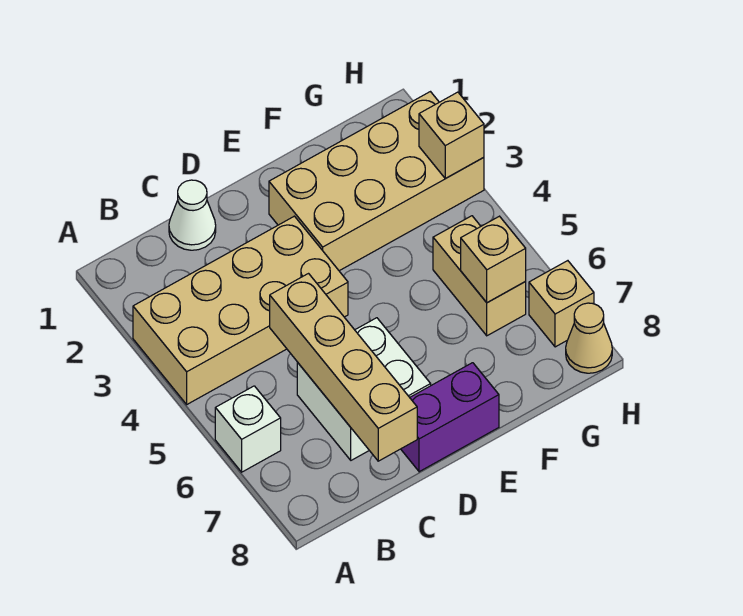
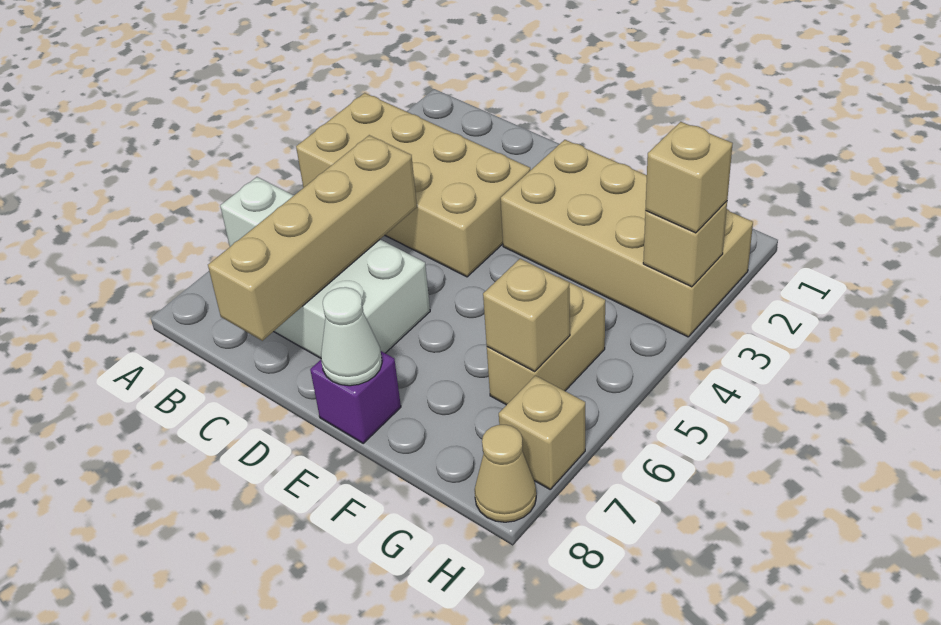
white cone C1 level 1 -> white cone E8 level 2
purple brick D8:E8 level 1 -> purple brick E8 level 1
none -> tan brick H3 level 3

